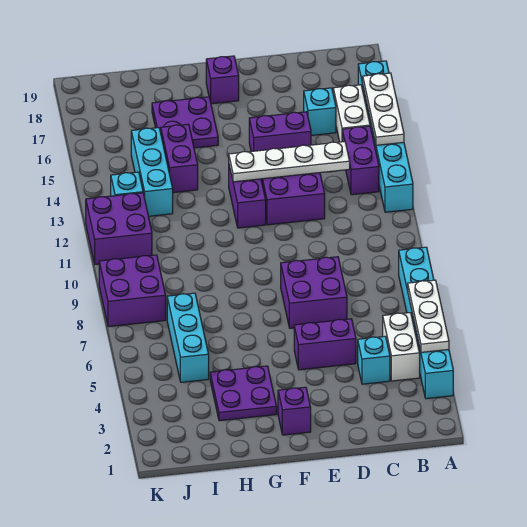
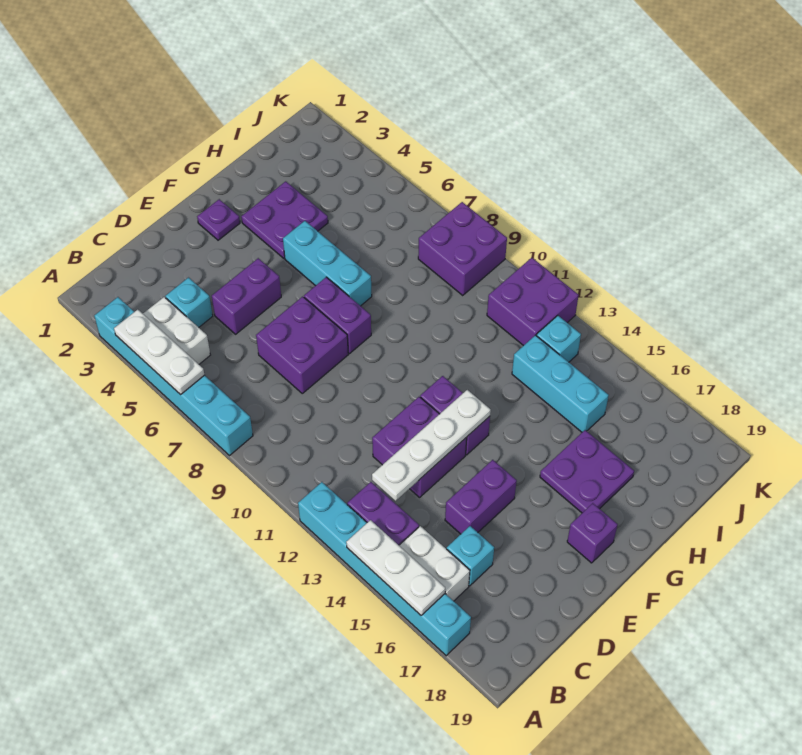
purple brick F2 level 1 -> purple plate F2 level 1
purple brick H14:H15 level 1 -> purple brick F7:F8 level 1
cyan brick I5:I7 level 1 -> cyan brick G5:G7 level 1

